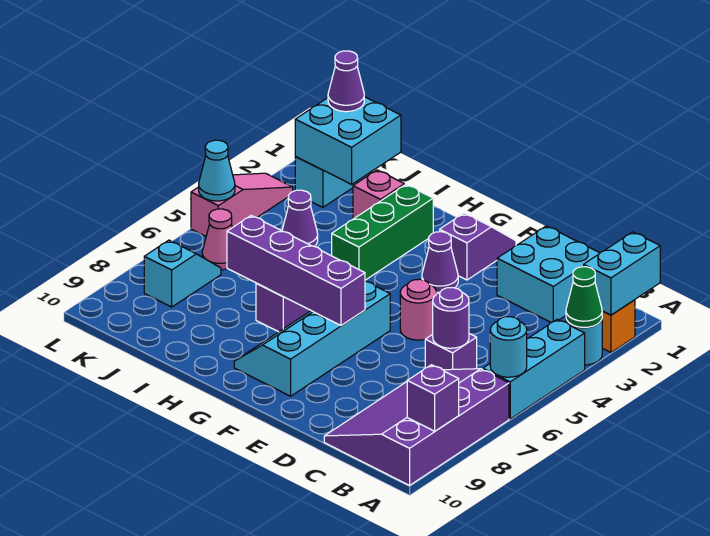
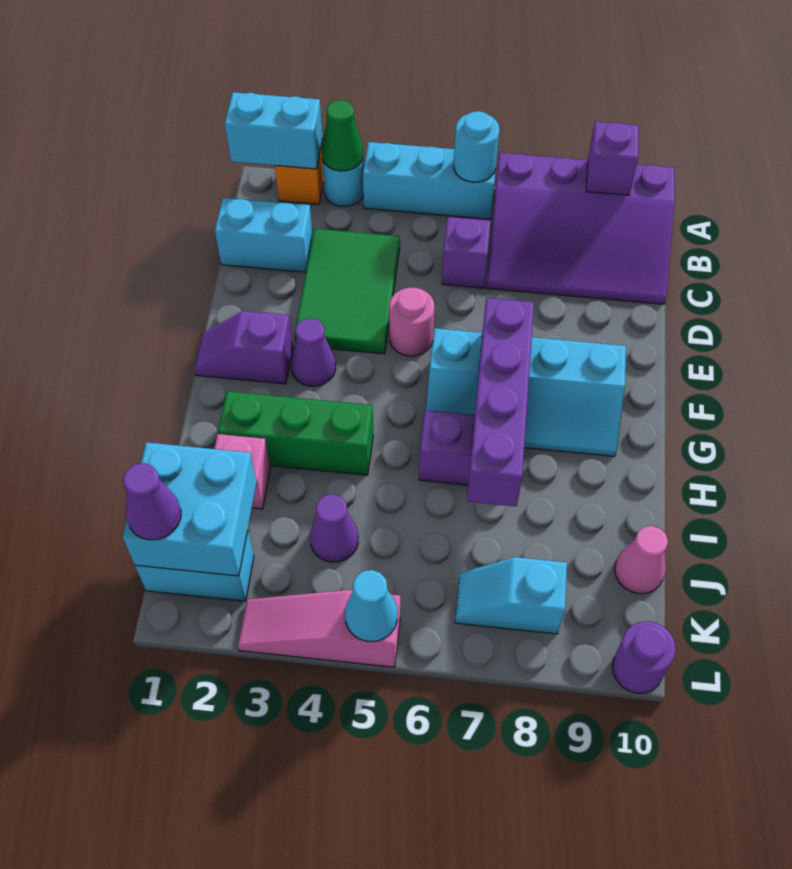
cyan brick C1:D2 level 1 -> cyan brick C1:C2 level 1
none -> green tile C3:E4 level 1
purple round brick C6 level 2 -> purple round brick L10 level 1
pink cone K6 level 1 -> pink cone J10 level 1

